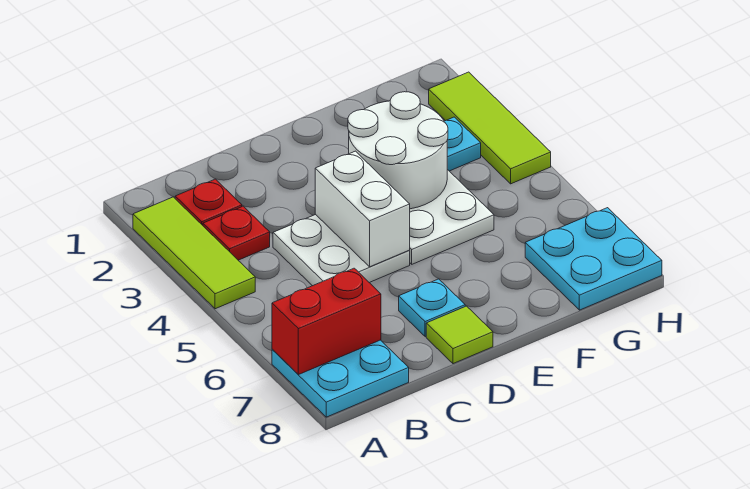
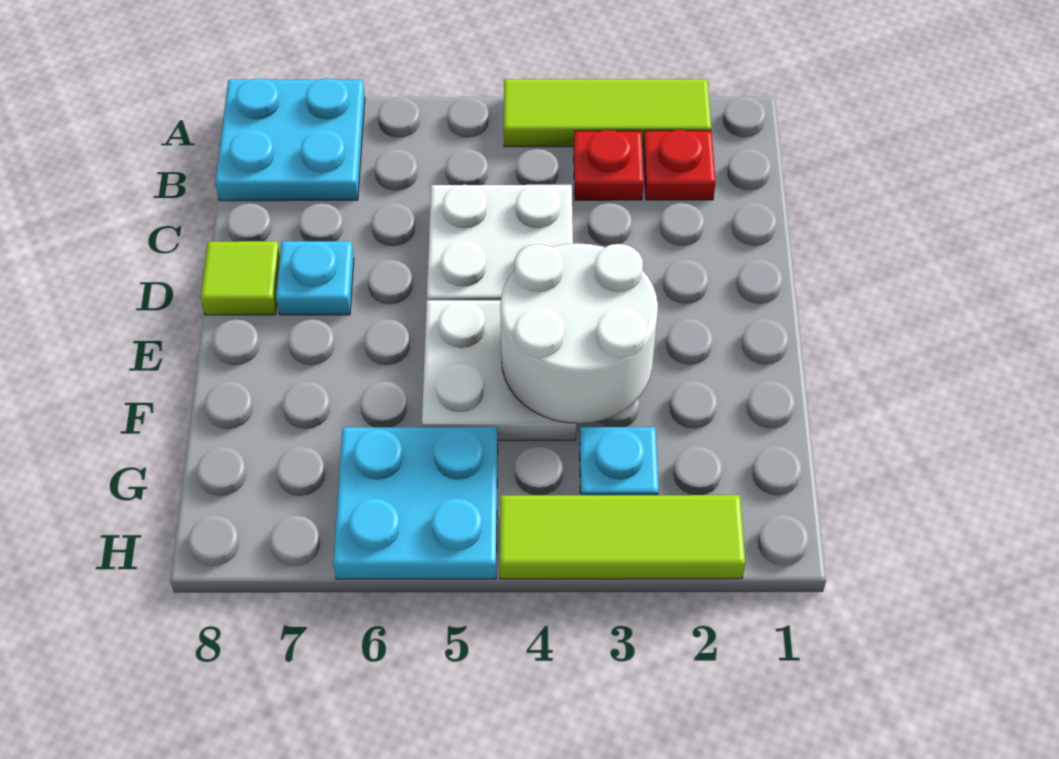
red brick A7:B7 level 2 -> none
white brick D4:D5 level 2 -> none
cyan plate G7:H8 level 1 -> cyan plate G5:H6 level 1

